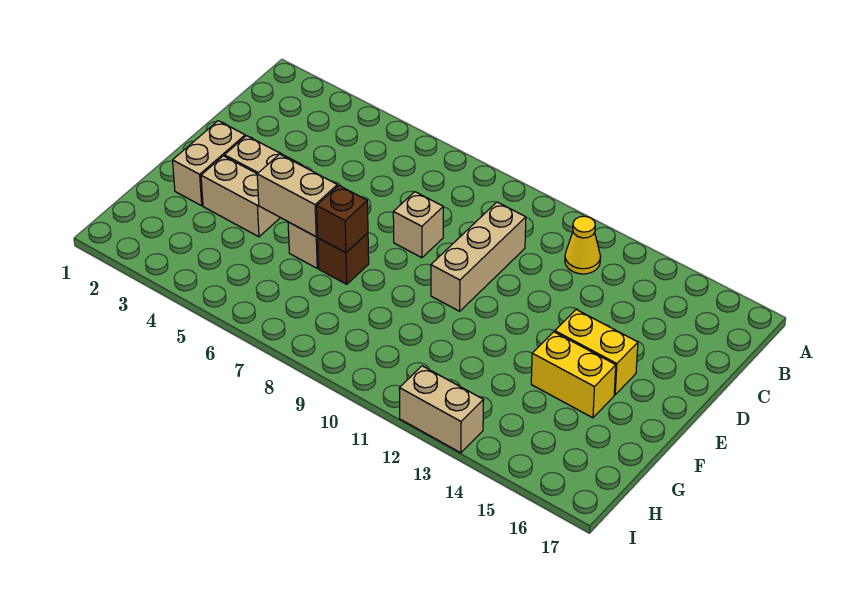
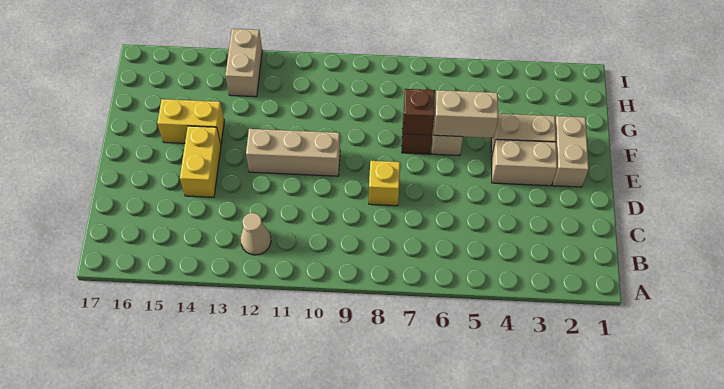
yellow cone B12 level 1 -> tan cone B12 level 1
tan brick C10:E10 level 1 -> tan brick E10:E12 level 1
tan brick D8 level 1 -> yellow brick D8 level 1
yellow brick E14:E15 level 1 -> yellow brick D14:E14 level 1
tan brick I12:I13 level 1 -> tan brick H13:I13 level 1

